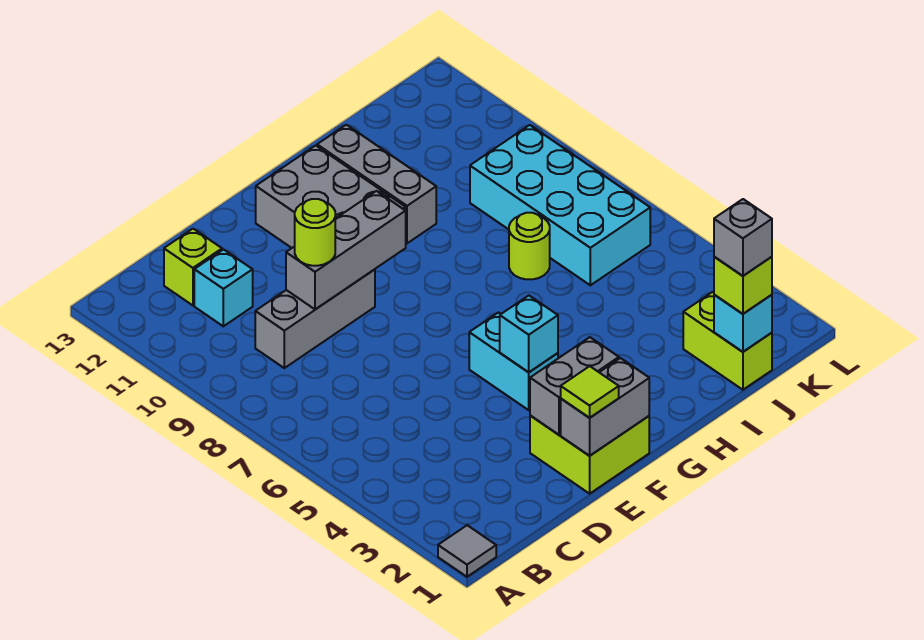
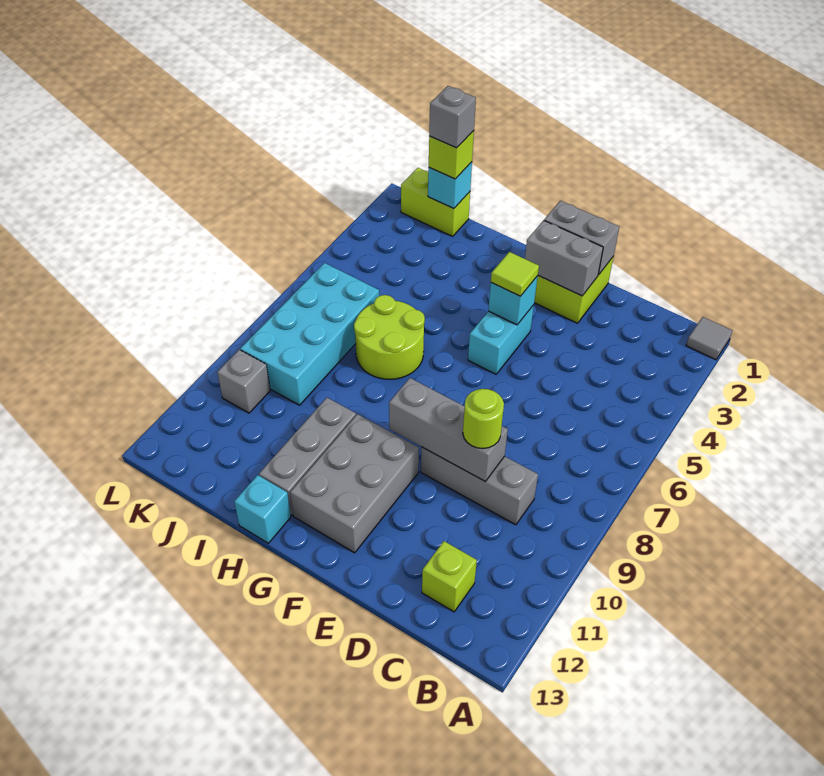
cyan brick C11 level 1 -> cyan brick H13 level 1
lime tile E1 level 3 -> lime tile F4 level 3
lime round brick I7 level 1 -> lime round brick H6:I7 level 1
lime brick J1:J2 level 1 -> lime brick J1:K1 level 1
none -> grey brick K10 level 1

